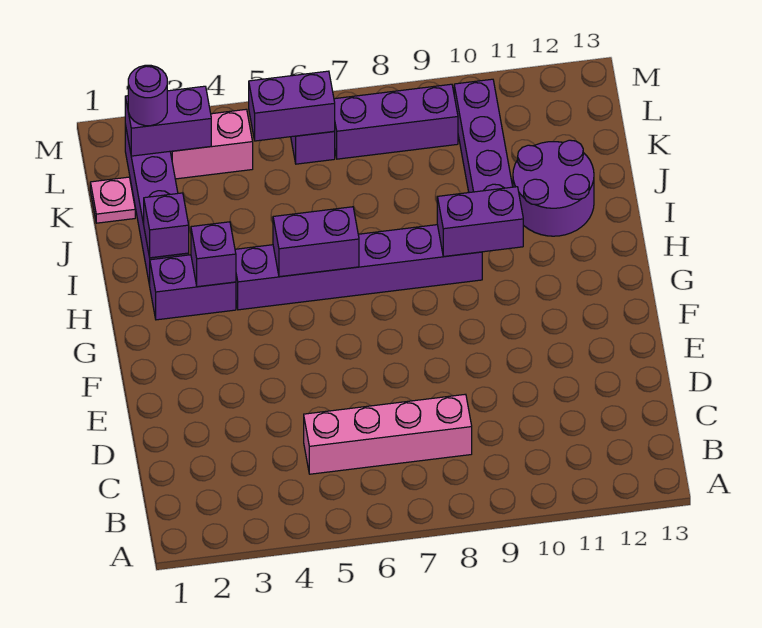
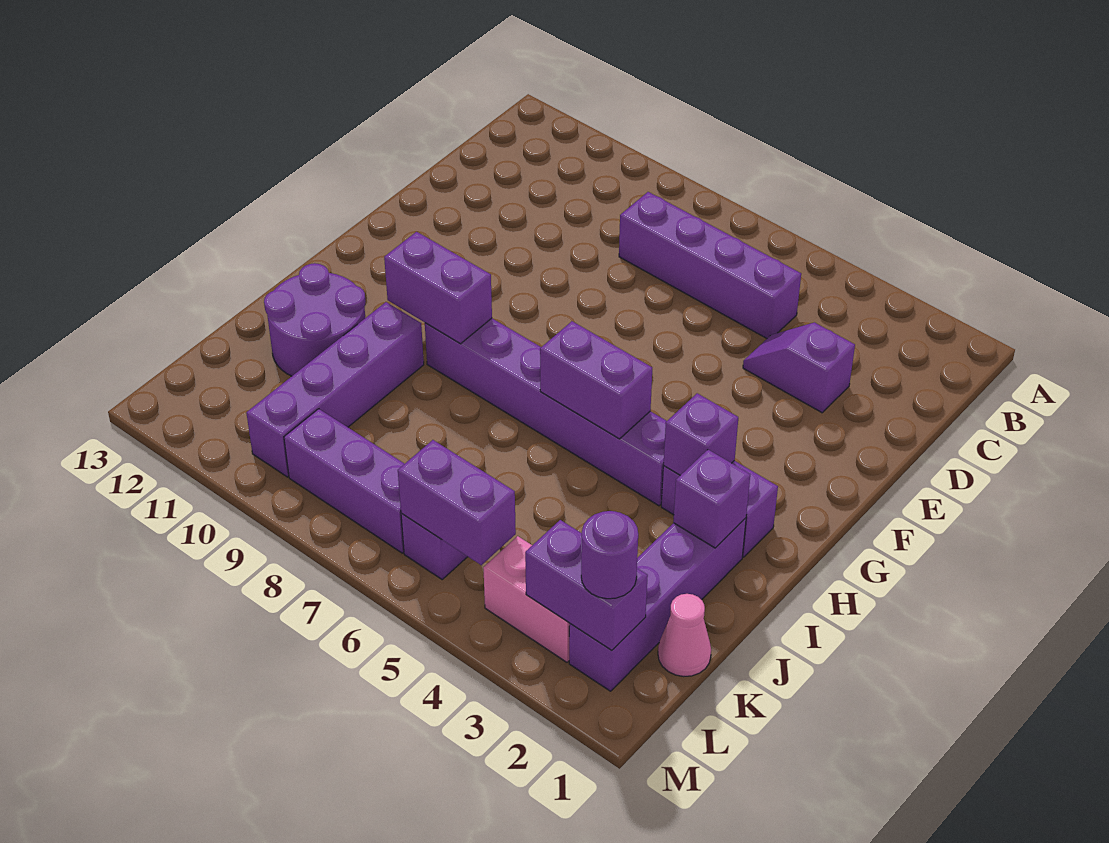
pink brick C5:C8 level 1 -> purple brick C5:C8 level 1
none -> purple slope D3:D4 level 1 top 3
pink plate K1 level 1 -> pink cone K1 level 1

